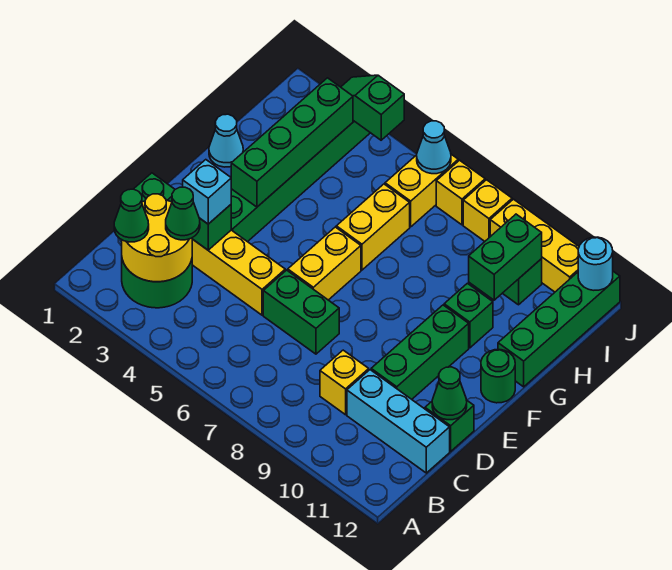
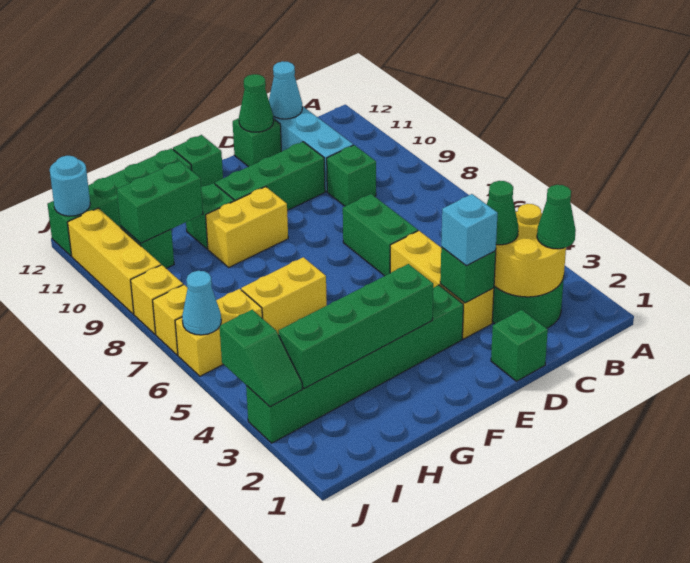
yellow brick C9 level 1 -> green brick C9 level 1
yellow brick E6:F6 level 1 -> yellow brick F9:G9 level 1
green round brick F12 level 1 -> green brick F12 level 1
cyan cone G1 level 1 -> cyan cone C12 level 2

